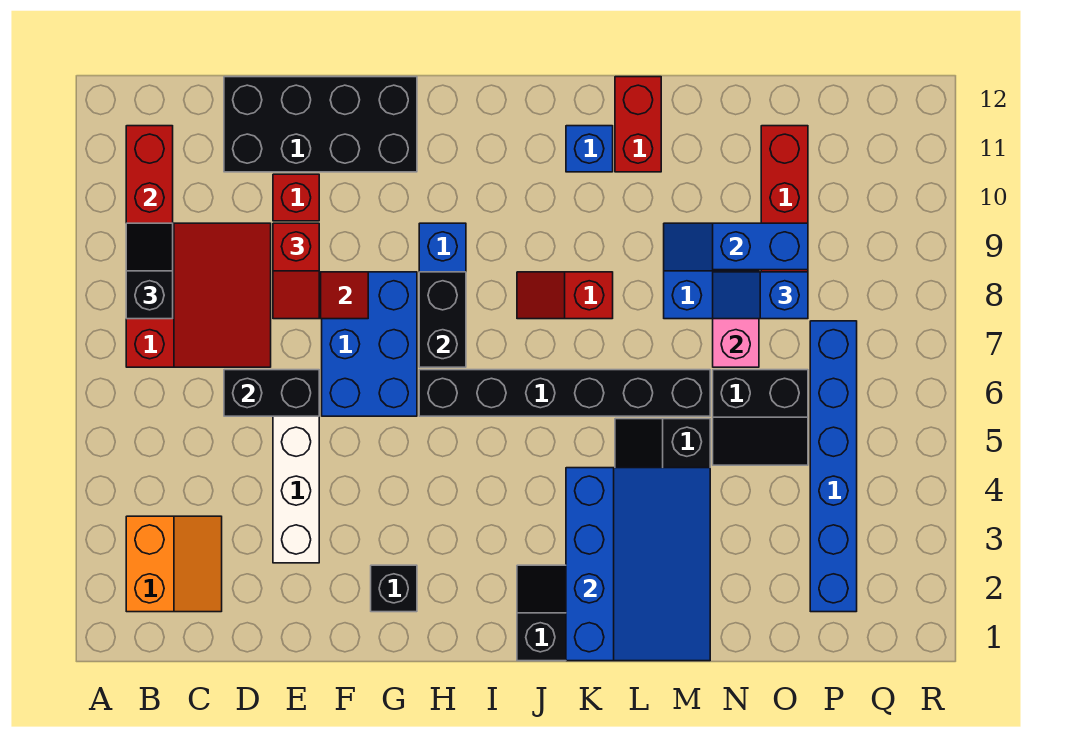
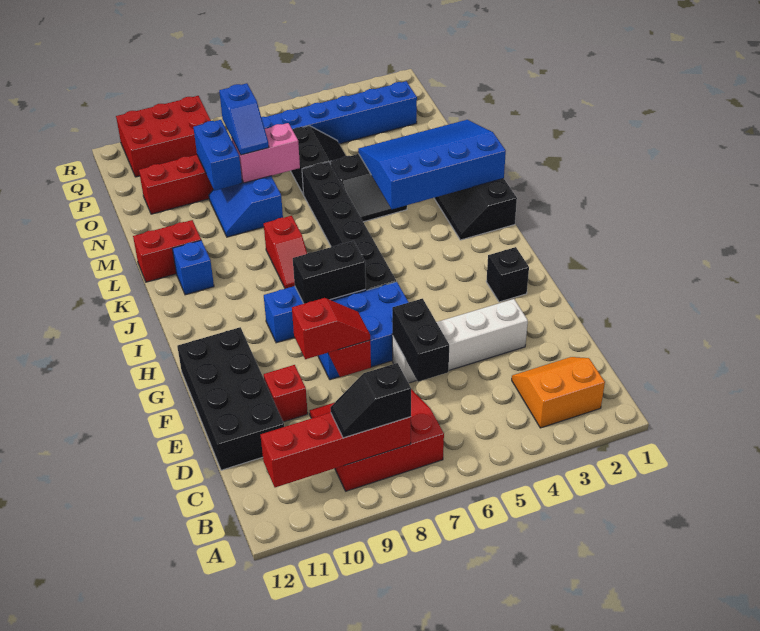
none -> red brick Q9:R11 level 1

